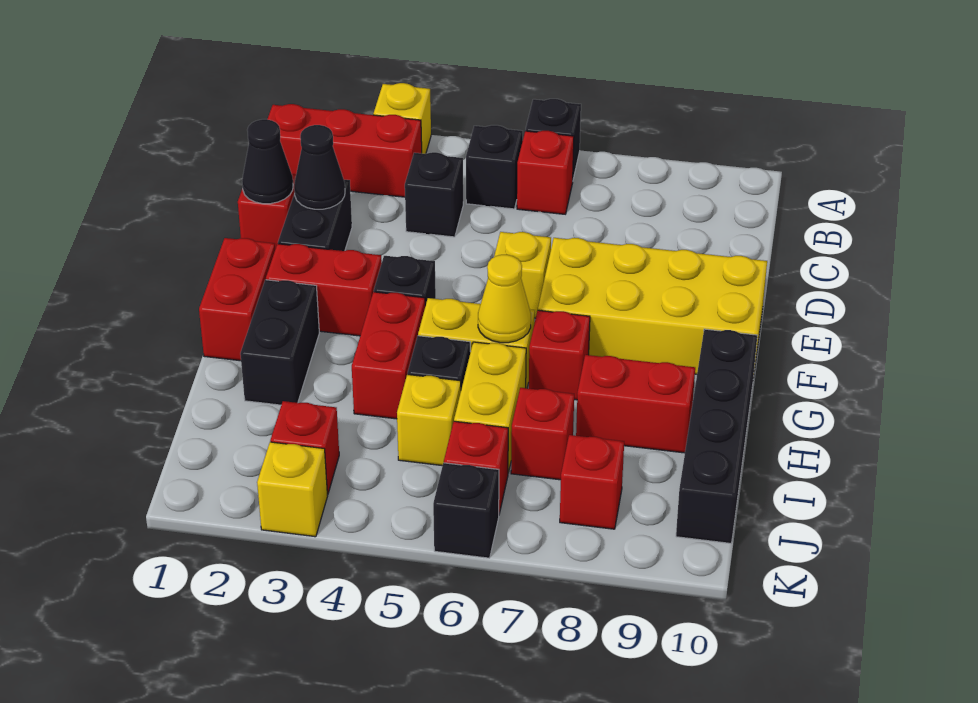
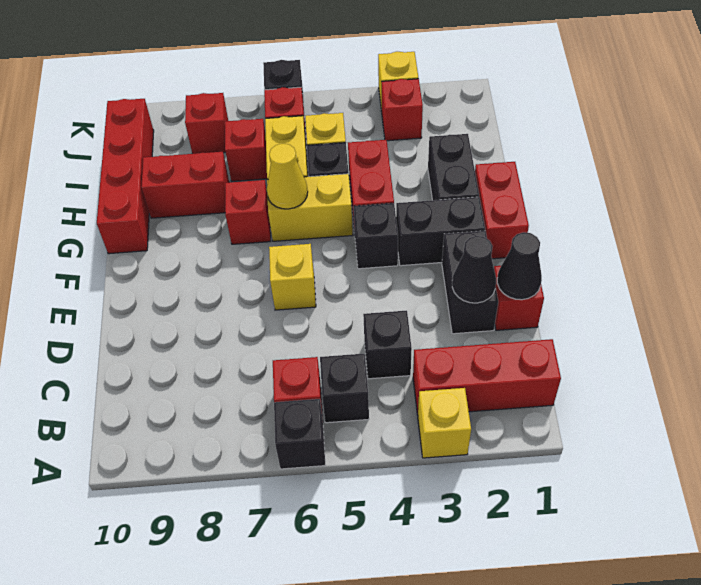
yellow brick E7:F10 level 1 -> none
red brick F2:F3 level 1 -> black brick F2:F3 level 1
black brick G10:J10 level 1 -> red brick G10:J10 level 1

